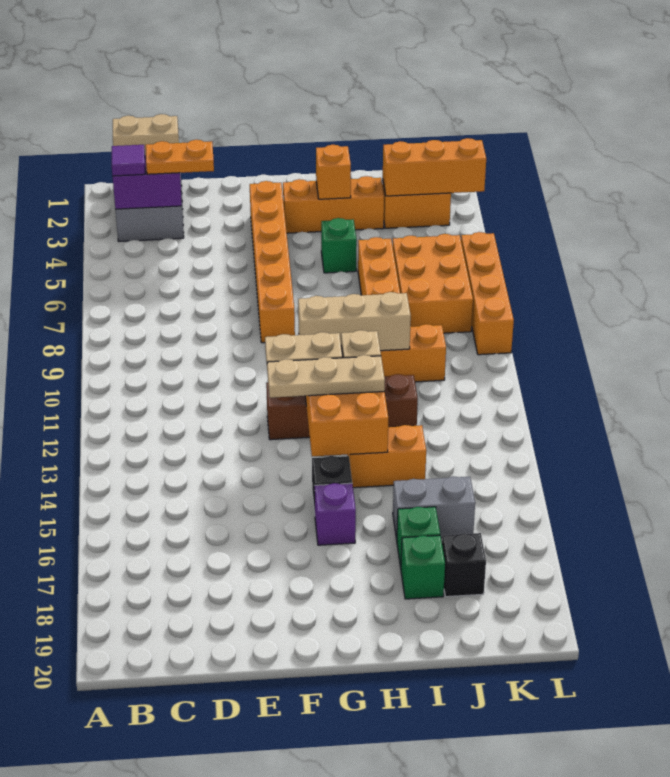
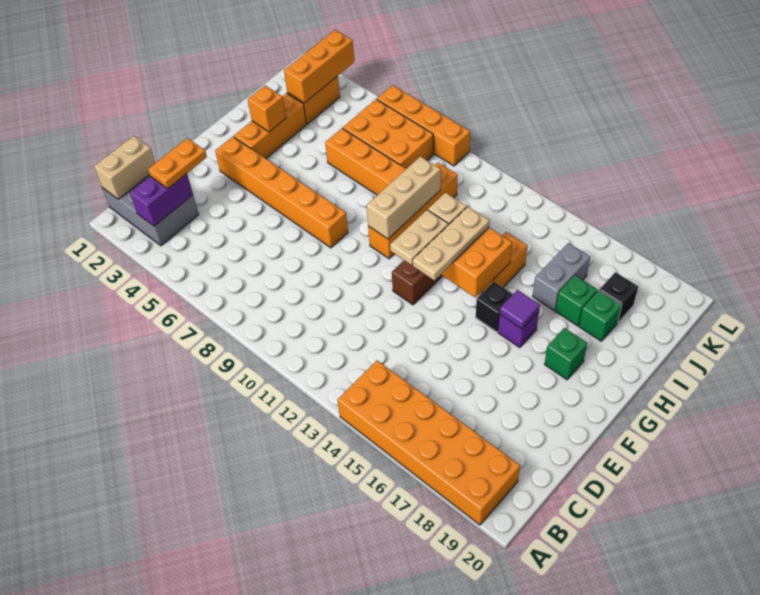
none -> orange brick A14:B19 level 1
purple tile B3 level 3 -> purple tile G16 level 2
green brick H5 level 1 -> green brick G18 level 1

